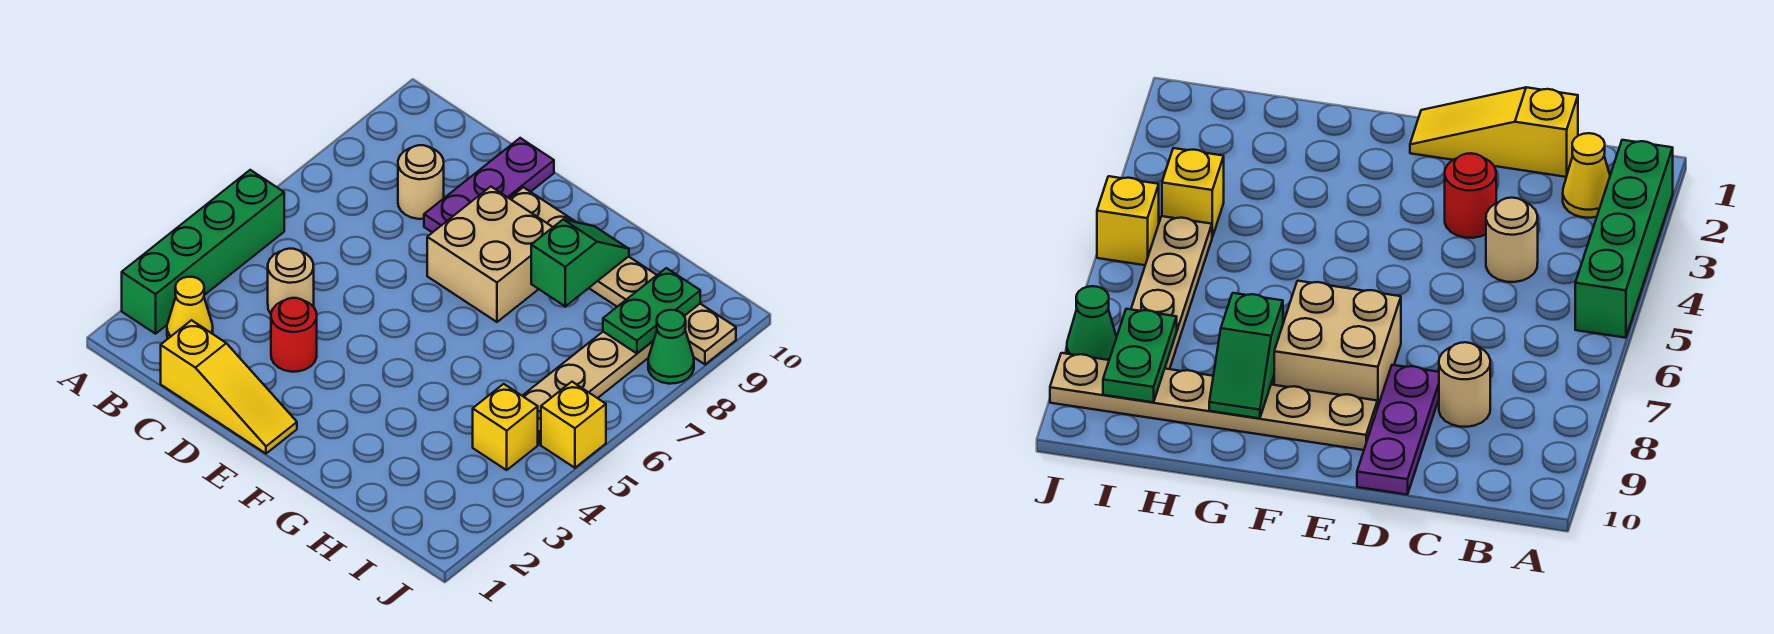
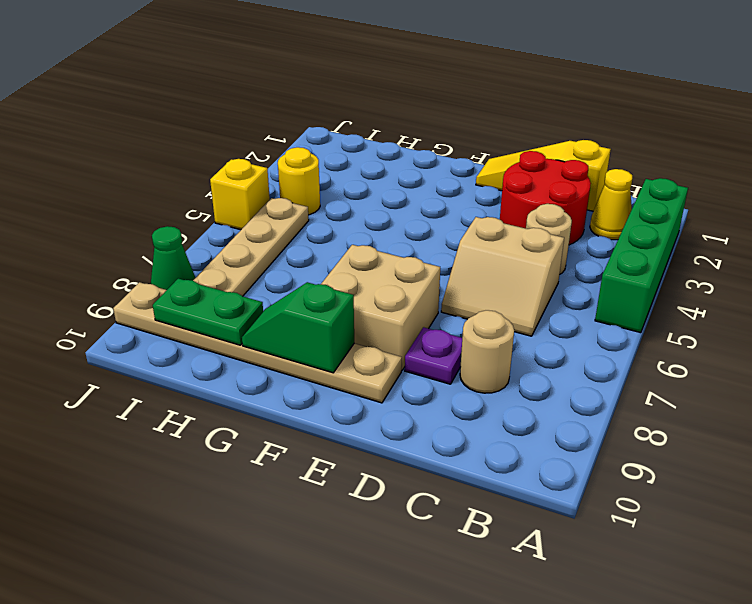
none -> tan slope C5:D6 level 1 top 5
red round brick D3 level 1 -> red round brick C2:D3 level 1
purple plate D8:D10 level 1 -> purple plate D8 level 1
green slope G8:G9 level 2 top 8 -> green slope F9:G9 level 2 top F
yellow brick I4 level 1 -> yellow round brick I4 level 1
green plate I8:I9 level 2 -> green plate H9:I9 level 2

